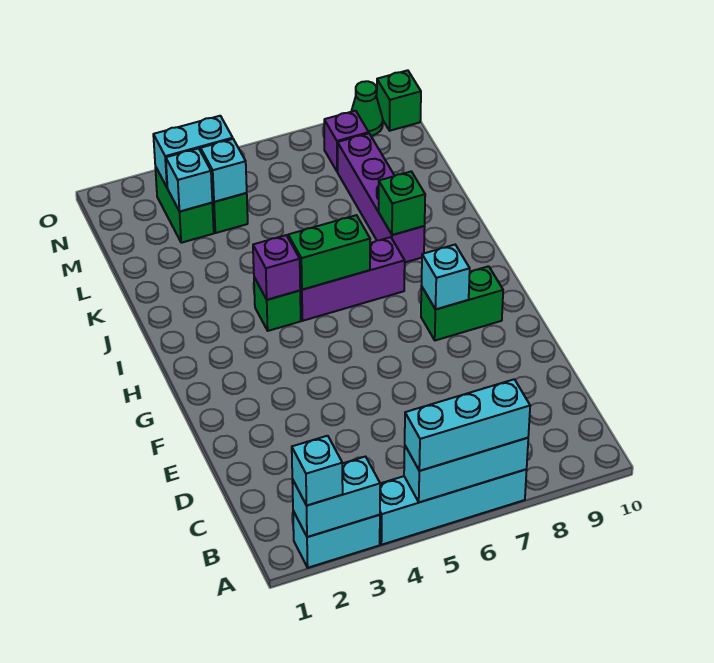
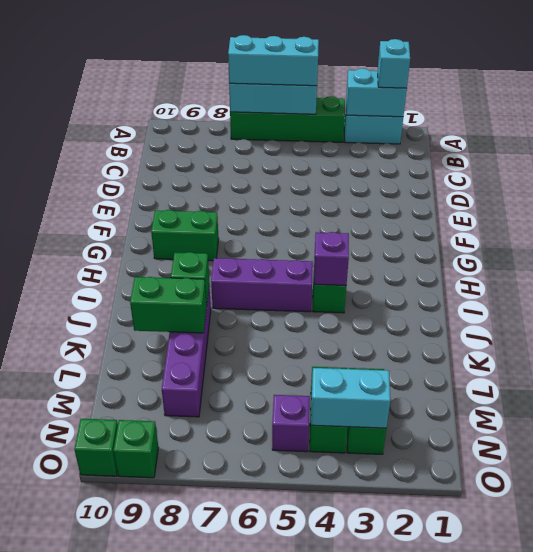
cyan brick A4:A7 level 1 -> green brick A4:A7 level 1
cyan brick G8 level 2 -> none
green brick I5:I6 level 2 -> green brick K8:K9 level 2
cyan brick M3 level 2 -> none
cyan brick M4 level 2 -> none
purple brick N8 level 1 -> purple brick N5 level 1
green cone O9 level 1 -> green brick O9 level 1

